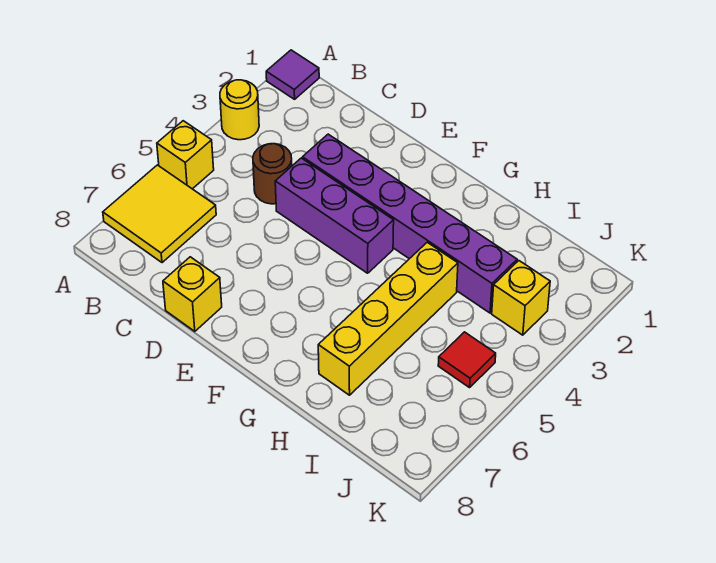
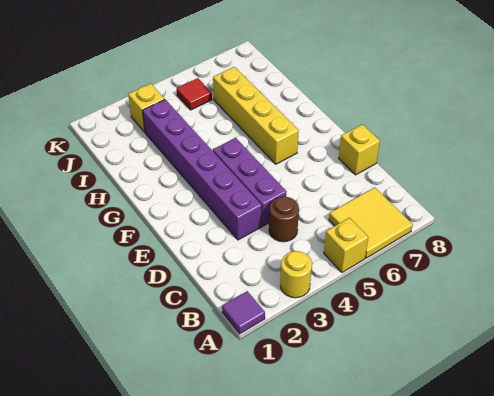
yellow brick H4:H7 level 1 -> yellow brick F6:I6 level 1

